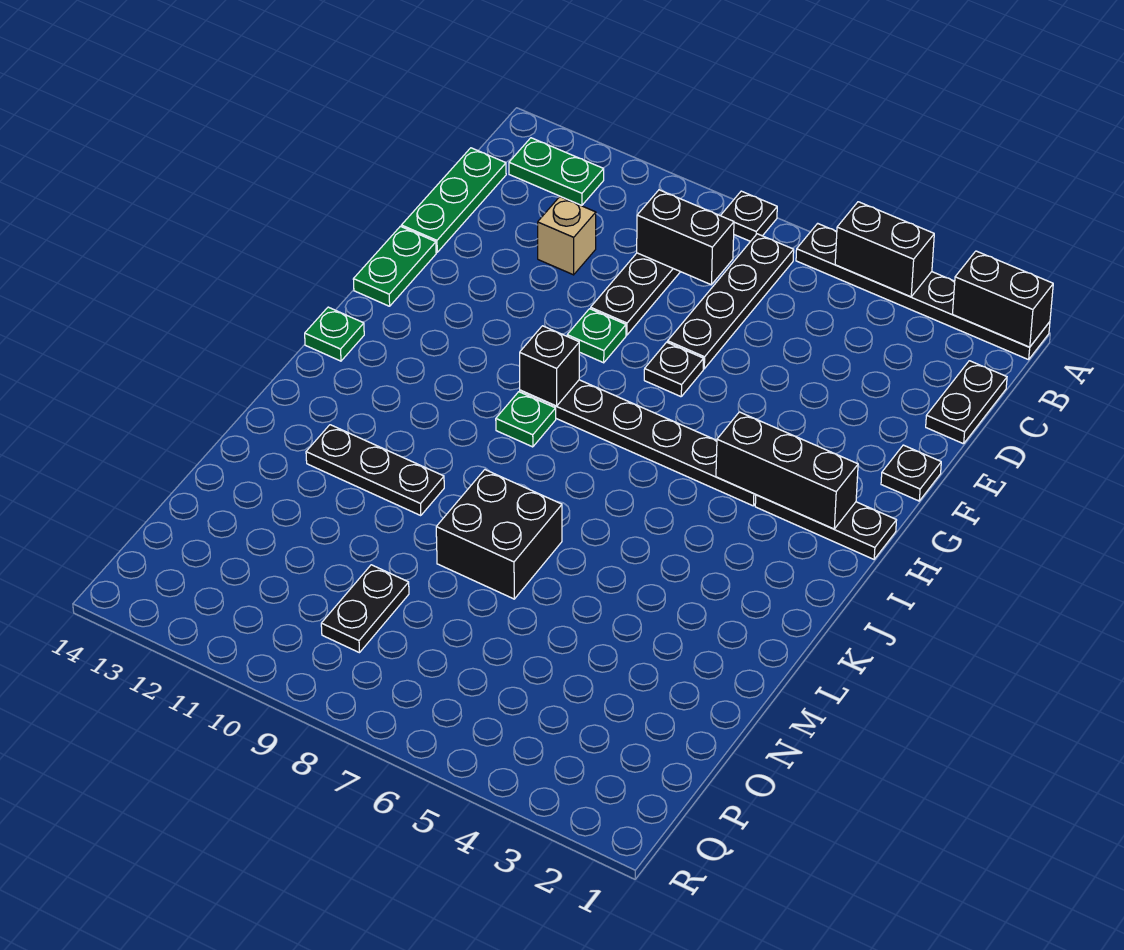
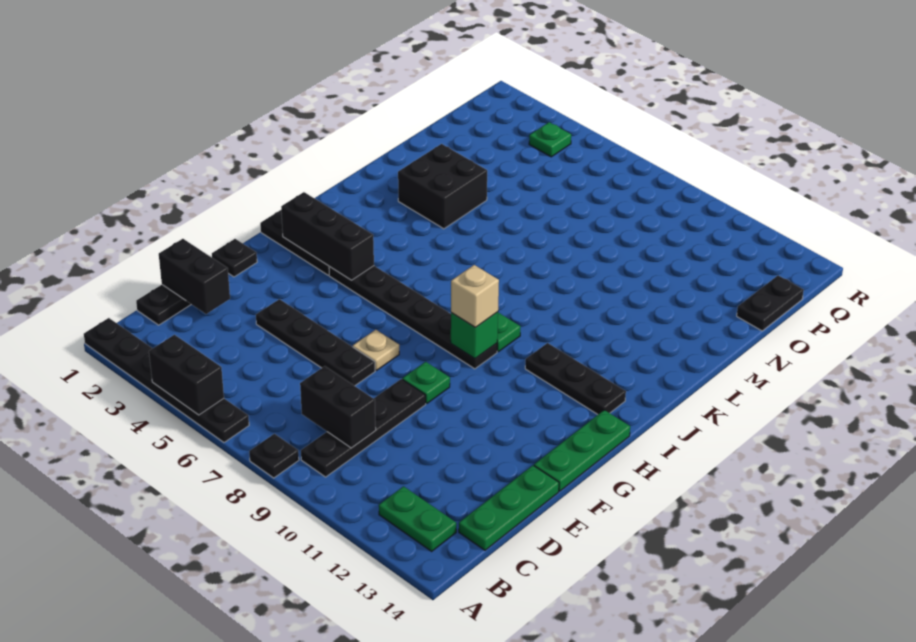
black brick A1:A2 level 2 -> black brick D1:D2 level 2
black plate B7:E7 level 1 -> black plate E4:E7 level 1
tan brick D11 level 1 -> tan brick H9 level 3
black plate F7 level 1 -> tan plate F7 level 1
green plate F14:G14 level 1 -> green plate F14:H14 level 1
black brick H9 level 2 -> green brick H9 level 2
green plate I14 level 1 -> green plate Q4 level 1
black brick L7:M8 level 1 -> black brick L3:M4 level 1
black plate L10:L12 level 1 -> black plate I11:I13 level 1
black plate O9:P9 level 1 -> black plate O14:P14 level 1

